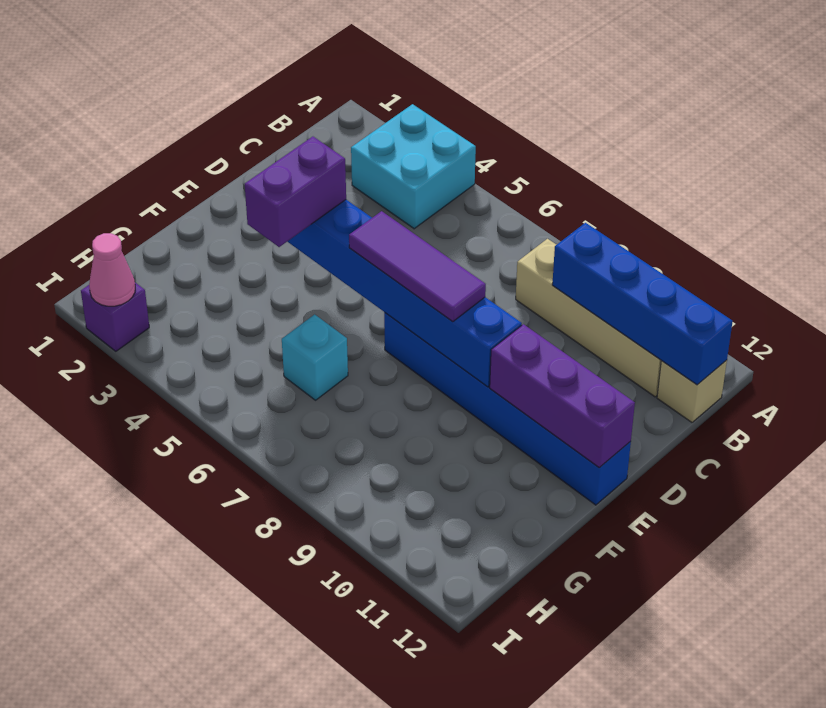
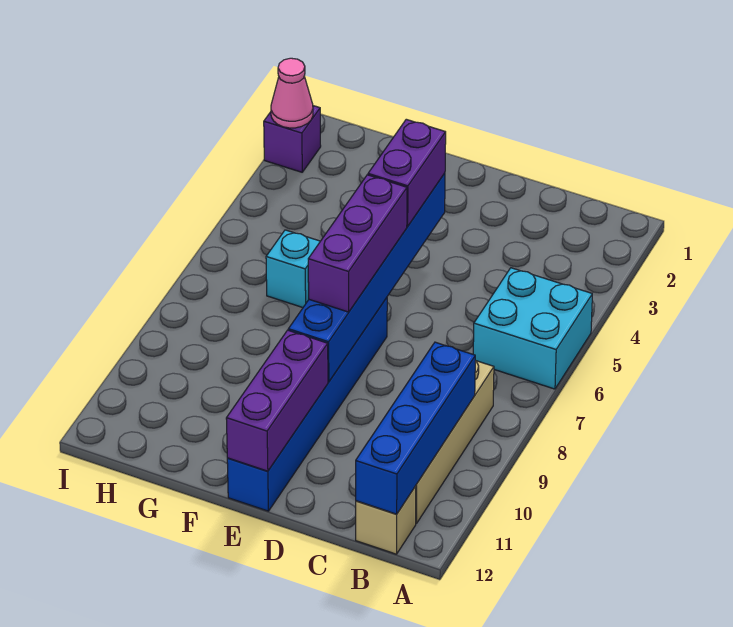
cyan brick A3:B4 level 1 -> cyan brick A5:B6 level 1
purple brick E4:F4 level 3 -> purple brick E4:E5 level 3
purple tile E6:E8 level 3 -> purple brick E6:E8 level 3

